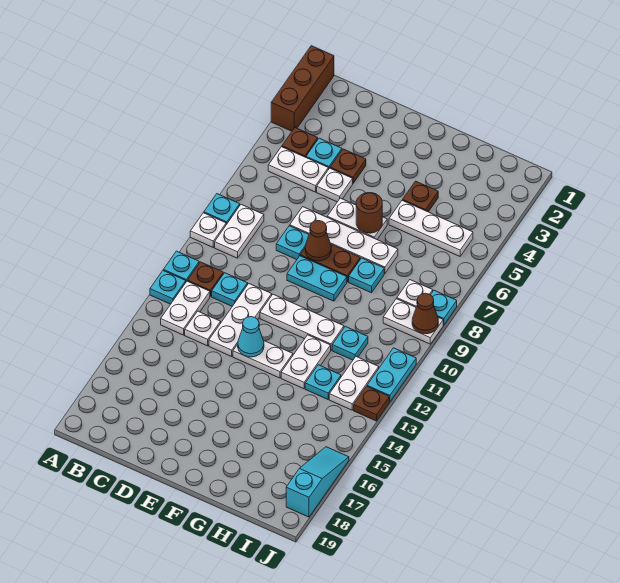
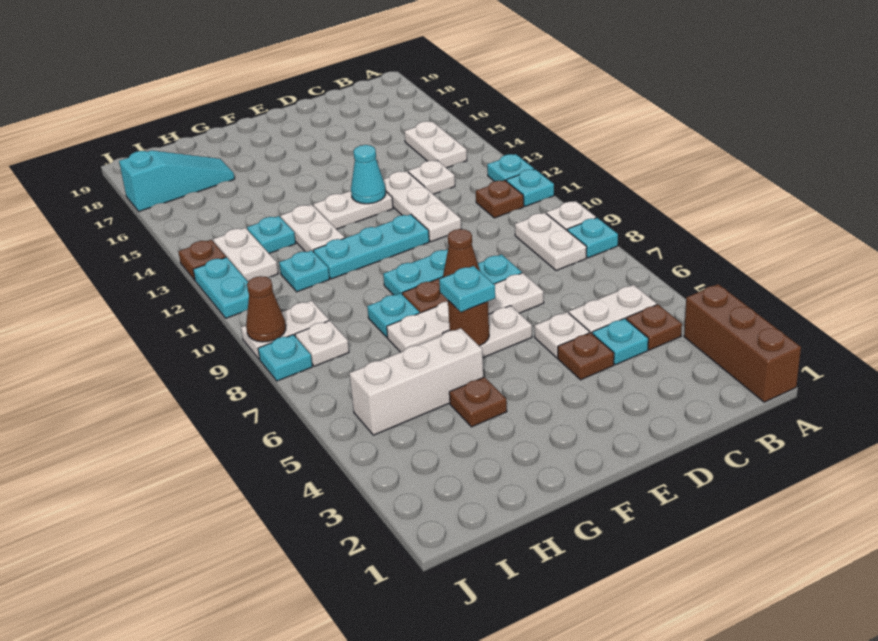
white plate B12:B13 level 1 -> white plate B14:B15 level 1
cyan plate C11 level 1 -> cyan plate F6 level 3
white plate E11:G11 level 1 -> cyan plate E11:G11 level 1
white plate G5:I5 level 1 -> white brick G5:I5 level 1
cyan slope J16:J18 level 1 top 18 -> cyan slope H17:J17 level 1 top J

